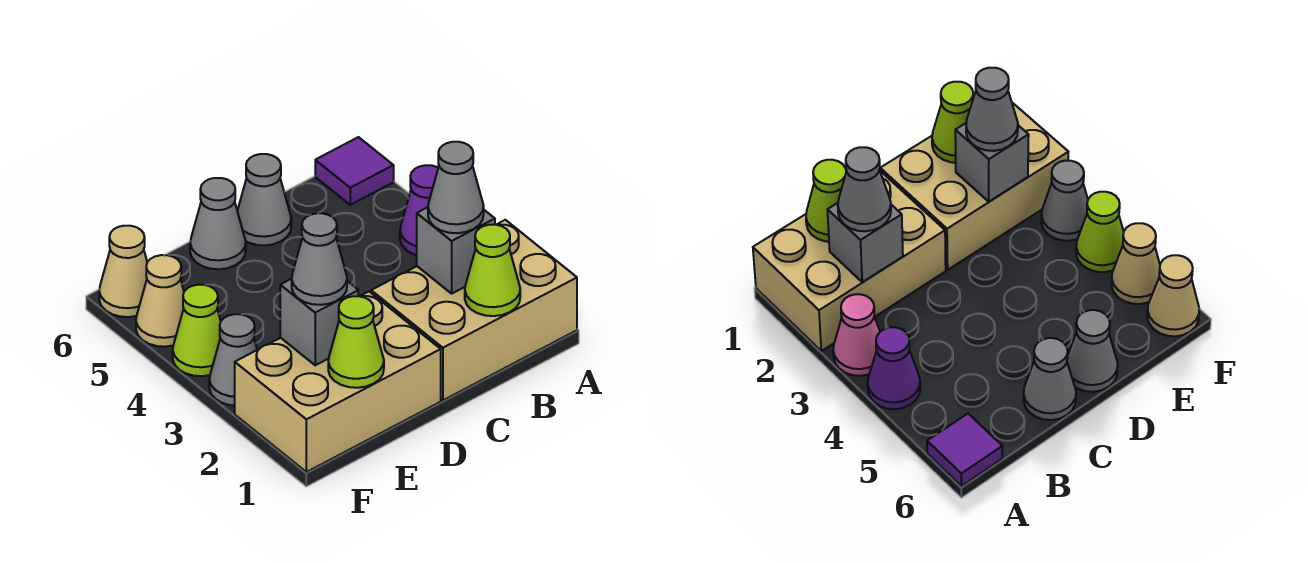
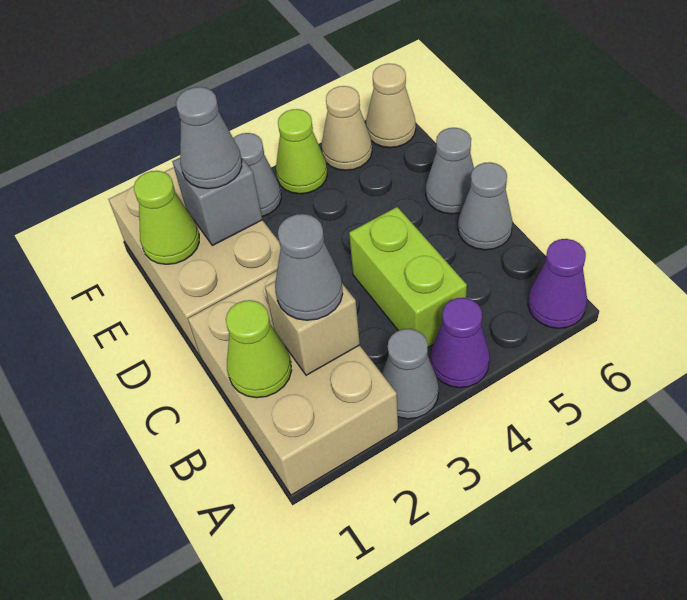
pink cone A3 level 1 -> grey cone A3 level 1
purple tile A6 level 1 -> purple cone A6 level 1
grey brick B2 level 2 -> tan brick B2 level 2
none -> lime brick B4:C4 level 1

